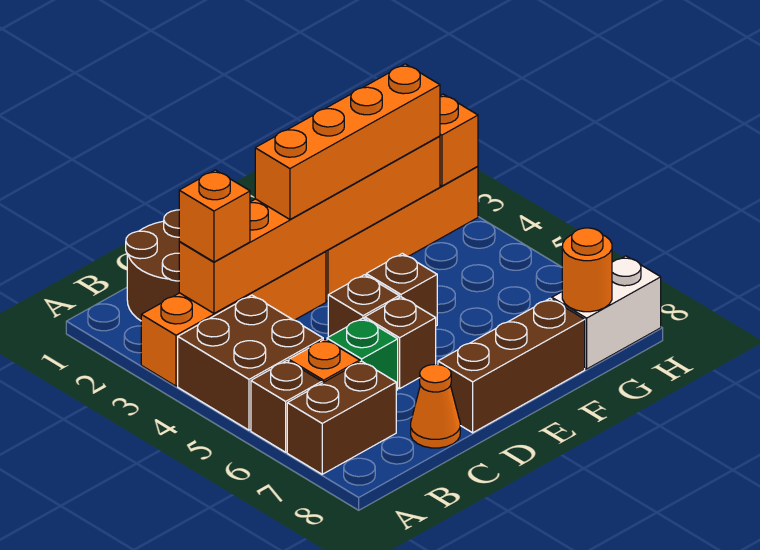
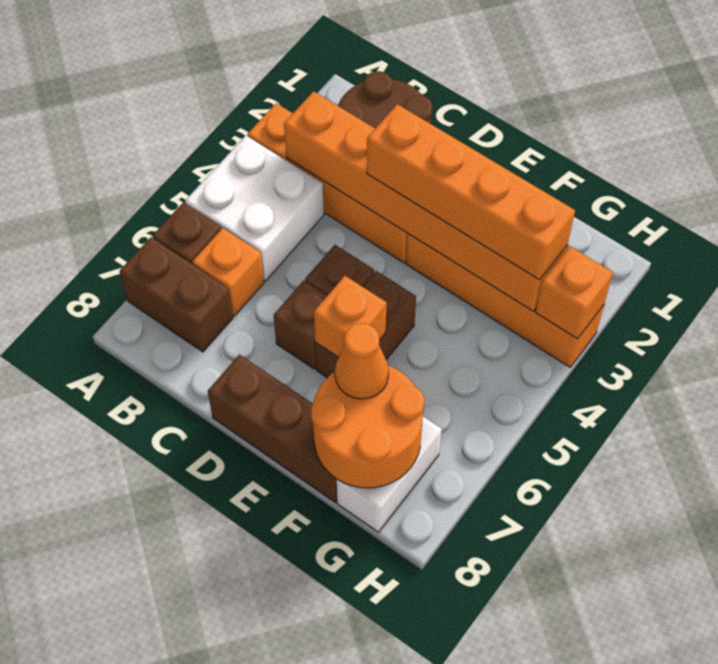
brown brick A4:B5 level 1 -> white brick A4:B5 level 1
orange brick B3 level 3 -> orange brick E6 level 2
green brick C6 level 1 -> none
orange cone C8 level 1 -> orange cone F7 level 3
brown brick E5 level 1 -> brown brick E5:E6 level 1
white brick G8:H8 level 1 -> white brick G7:G8 level 1
orange round brick G8 level 2 -> orange round brick F7:G8 level 2

